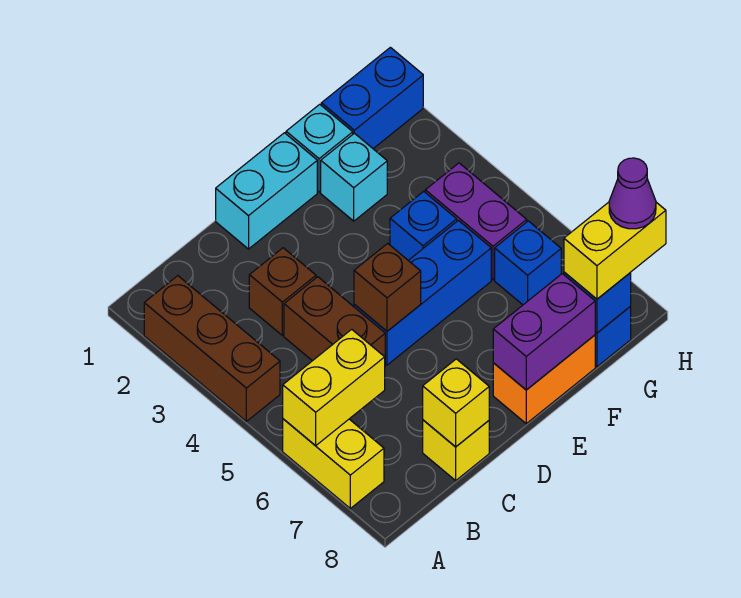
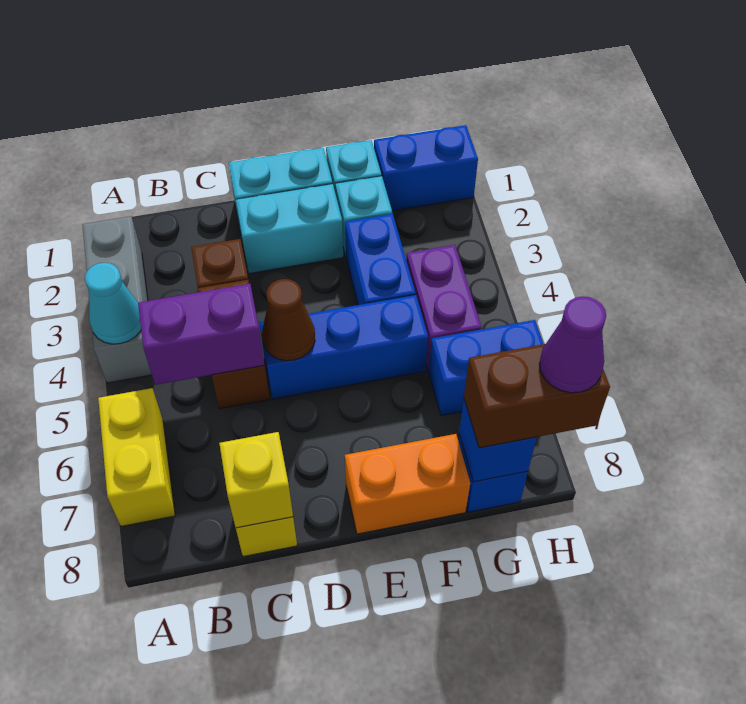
brown brick A2:A4 level 1 -> grey brick A2:A4 level 1
none -> cyan cone A4 level 2
yellow brick A6:B6 level 2 -> none
none -> cyan brick D2:E2 level 1
brown brick D5 level 2 -> brown cone D5 level 2
purple brick E8:F8 level 2 -> purple brick B5:C5 level 2
blue brick F4 level 1 -> blue brick F3:F4 level 1
blue brick G6 level 1 -> blue brick G6:H6 level 1
yellow brick G8:H8 level 3 -> brown brick G8:H8 level 3

